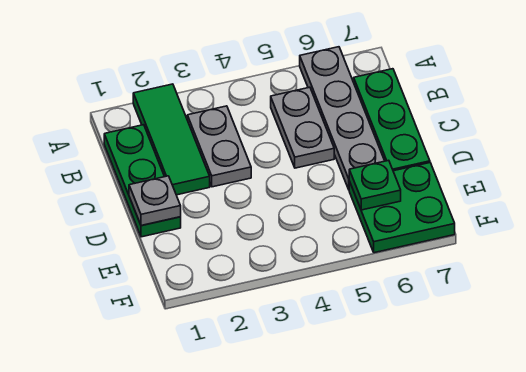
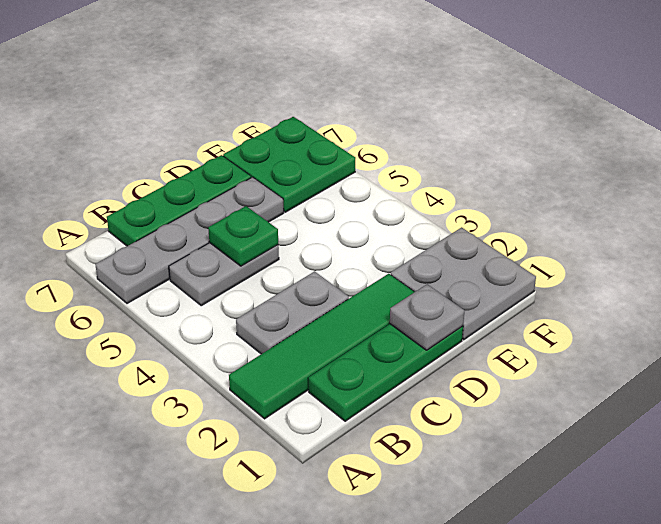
green tile A2:C2 level 1 -> green tile A2:D2 level 1
none -> grey plate E1:F2 level 1
green plate E6 level 2 -> green plate C5 level 2

